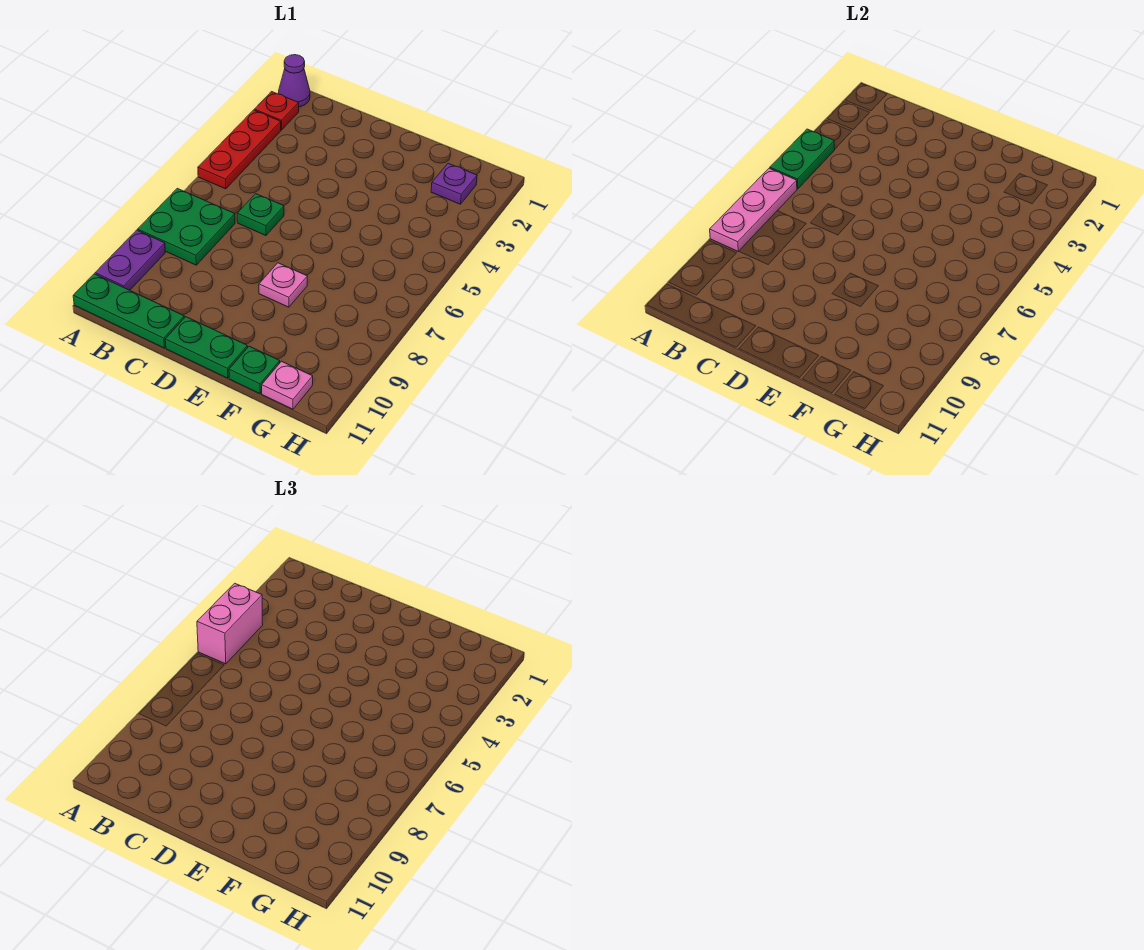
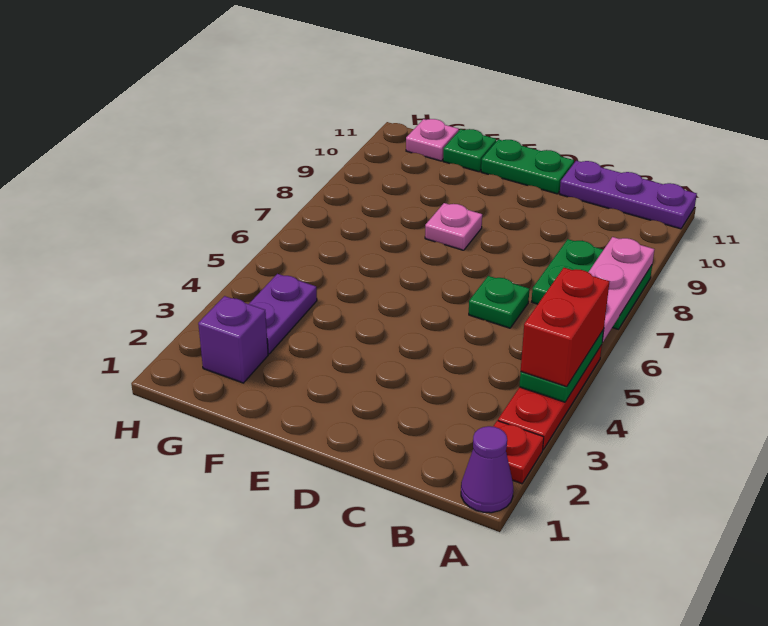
pink brick A4:A5 level 3 -> red brick A4:A5 level 3
purple plate A9:A10 level 1 -> purple plate G3:G4 level 1
green plate A11:C11 level 1 -> purple plate A11:C11 level 1
purple plate G2 level 1 -> purple brick G2 level 1

